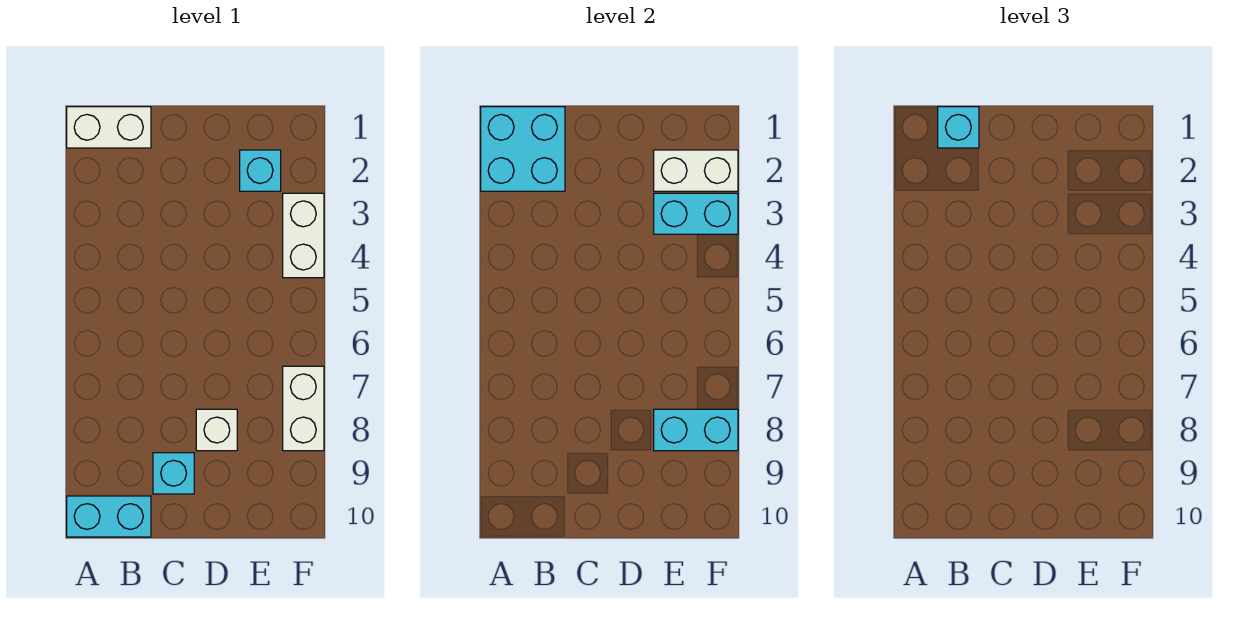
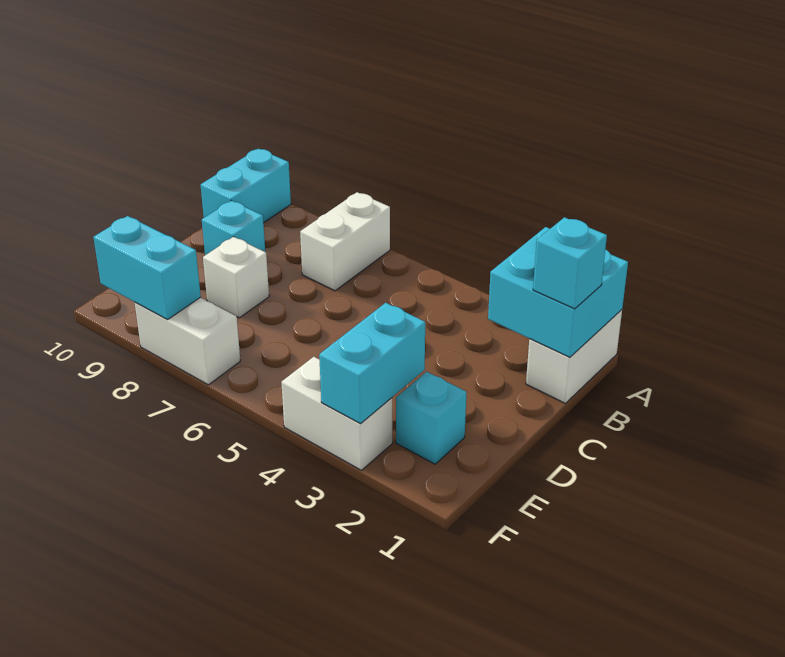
white brick E2:F2 level 2 -> white brick A7:B7 level 1
cyan brick E8:F8 level 2 -> cyan brick F8:F9 level 2

